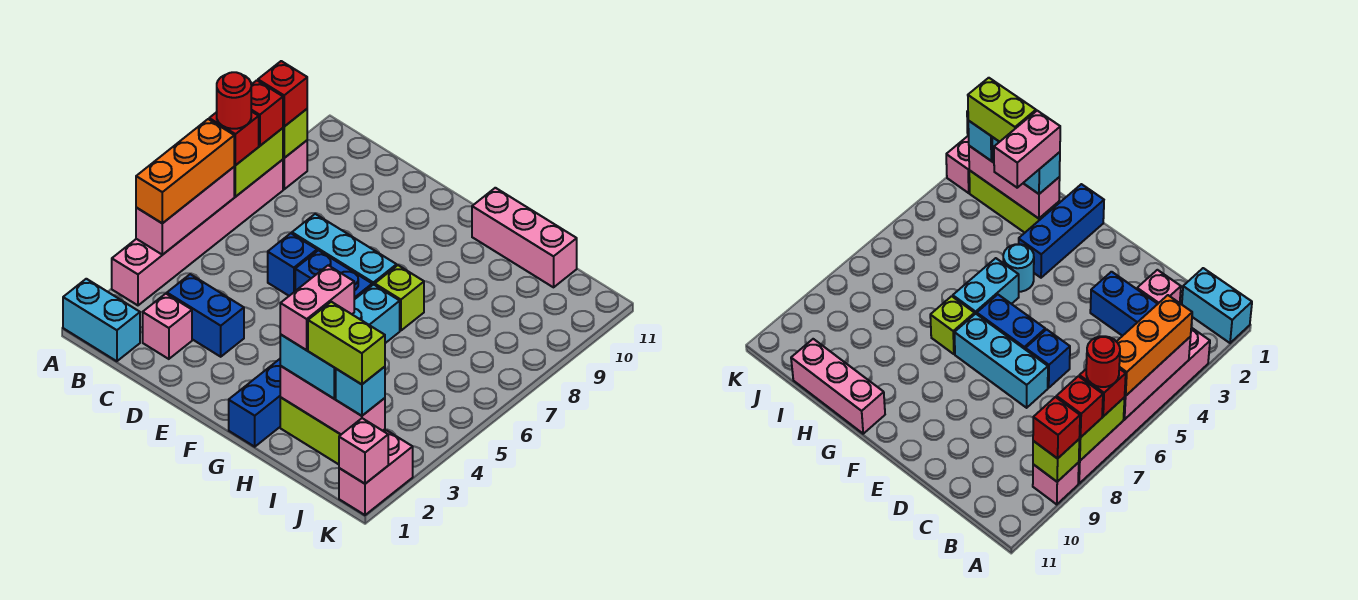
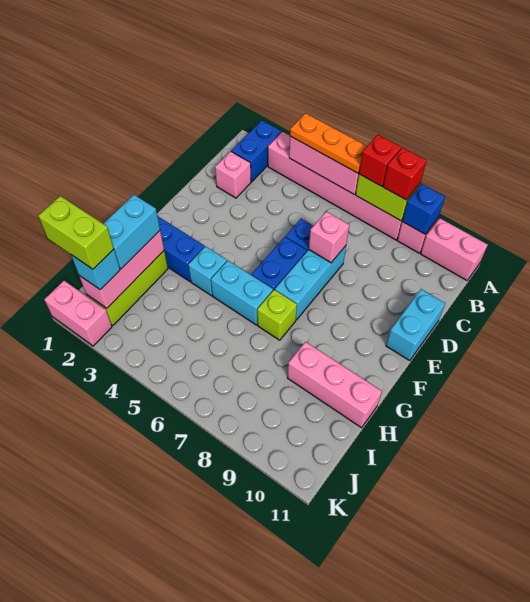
cyan brick A1:B1 level 1 -> cyan brick D11:E11 level 1
orange brick A4:A6 level 3 -> orange plate A4:A6 level 3
red round brick A7 level 4 -> none
lime brick A9 level 2 -> blue brick A9 level 2
red brick A9 level 3 -> none
blue brick C3:D3 level 1 -> blue brick A2:B2 level 1
cyan round brick G4 level 1 -> cyan brick G4 level 1
pink brick G11:I11 level 1 -> pink brick H9:H11 level 1
pink brick H2:H3 level 4 -> pink brick A10:A11 level 1
lime brick I2:J2 level 4 -> lime brick J1:J2 level 4
pink brick K1 level 2 -> pink brick D7 level 2

